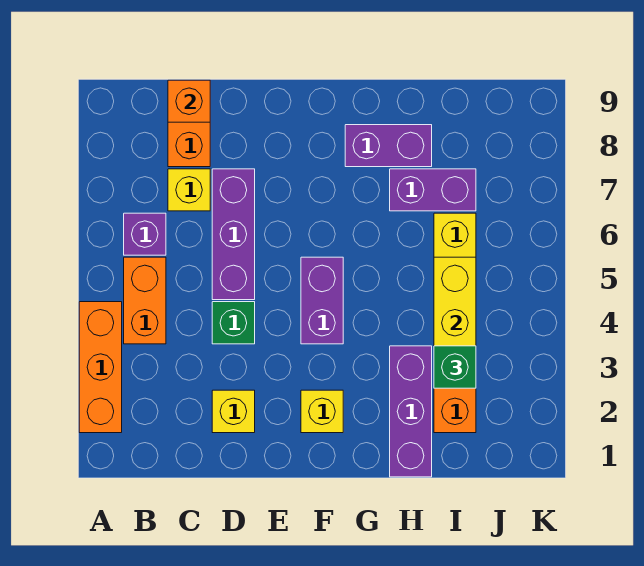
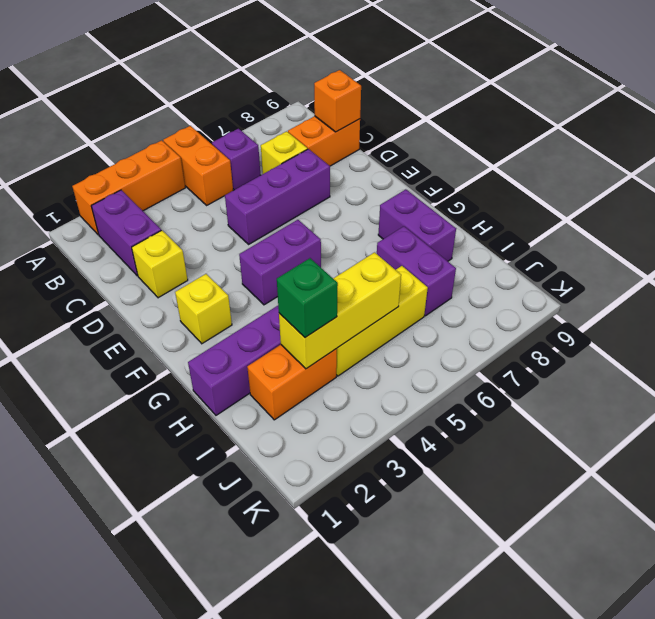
none -> purple brick B2:C2 level 1
orange brick B4:B5 level 1 -> orange brick A5:B5 level 1
green brick D4 level 1 -> none

